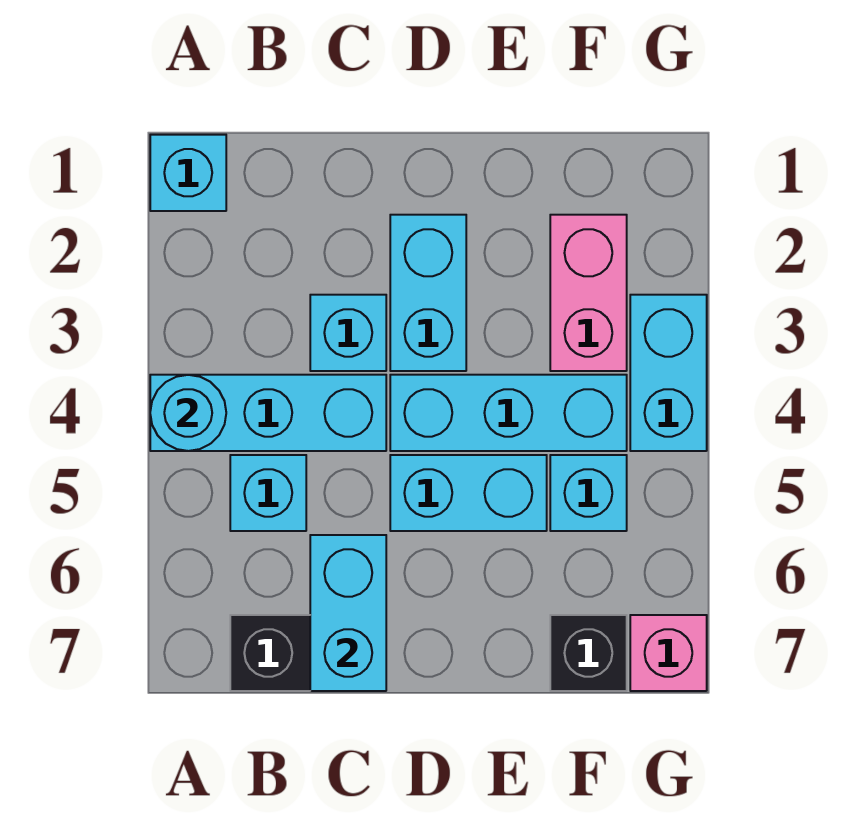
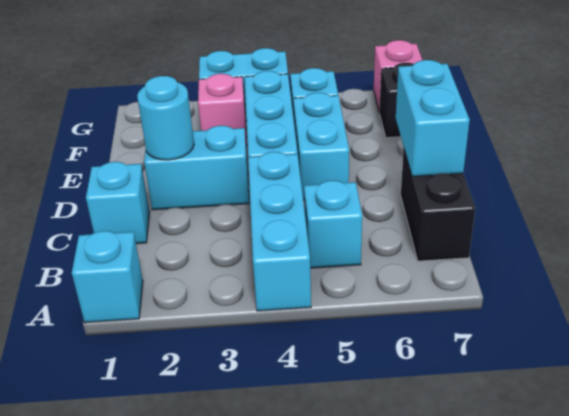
cyan round brick A4 level 2 -> cyan round brick D2 level 2
cyan brick C3 level 1 -> cyan brick C1 level 1
cyan brick C6:C7 level 2 -> cyan brick C7:D7 level 2
pink brick F2:F3 level 1 -> pink brick F3 level 1

